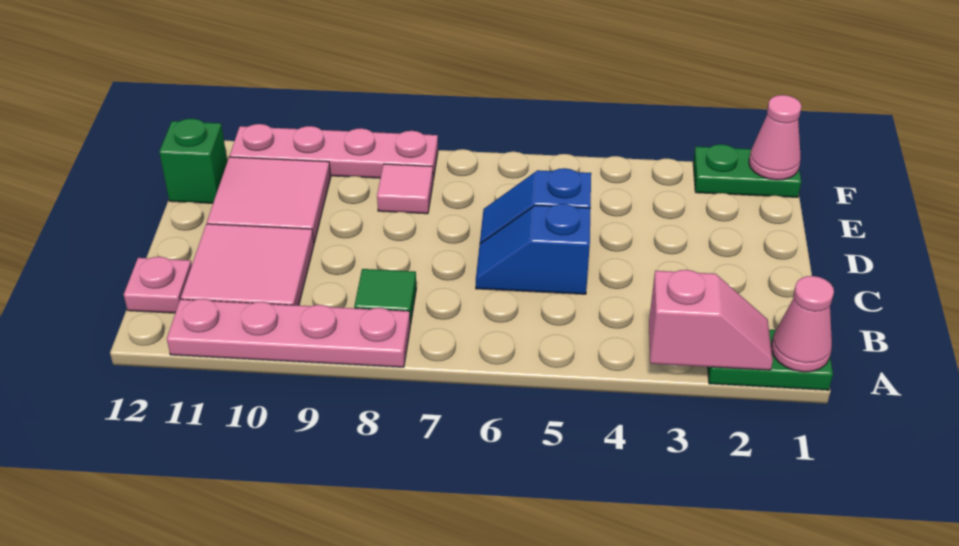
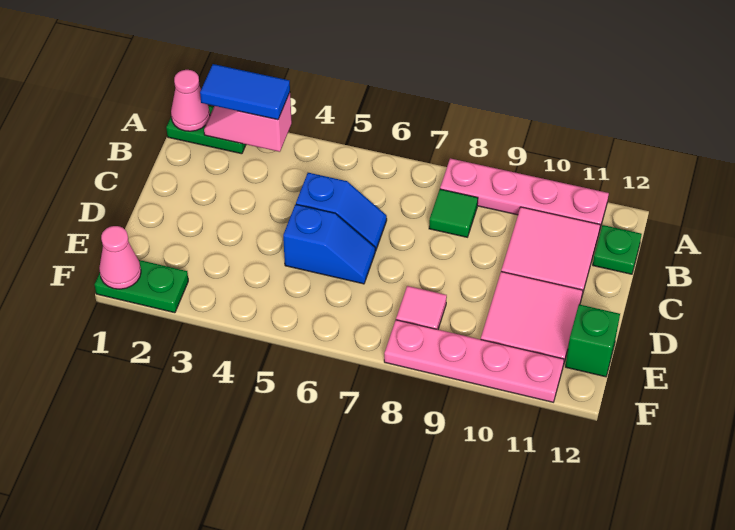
none -> blue tile A2:A3 level 3
pink plate B12 level 1 -> green plate B12 level 1

